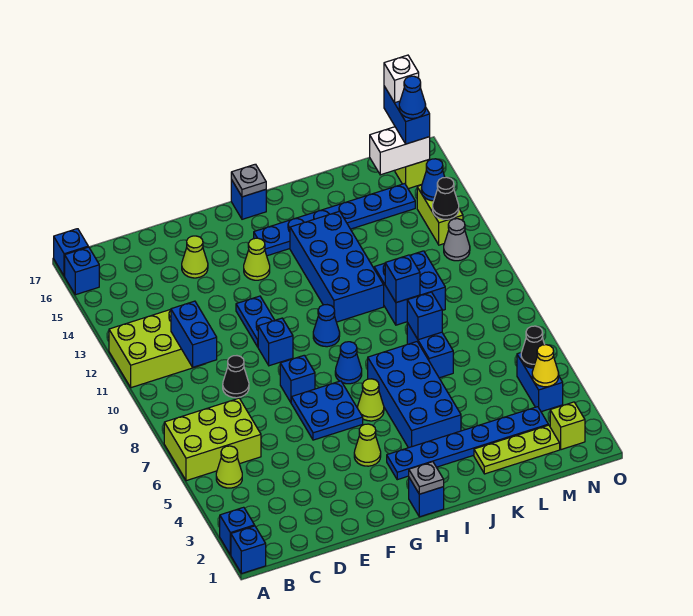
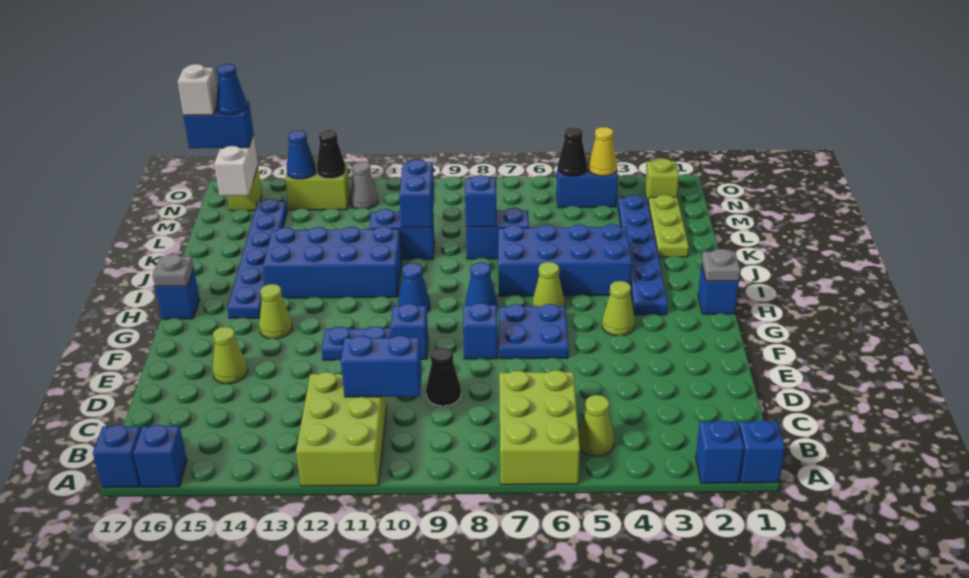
blue brick K10:L11 level 1 -> blue brick K10:K11 level 1
blue brick K10 level 2 -> blue brick K10:L10 level 2

